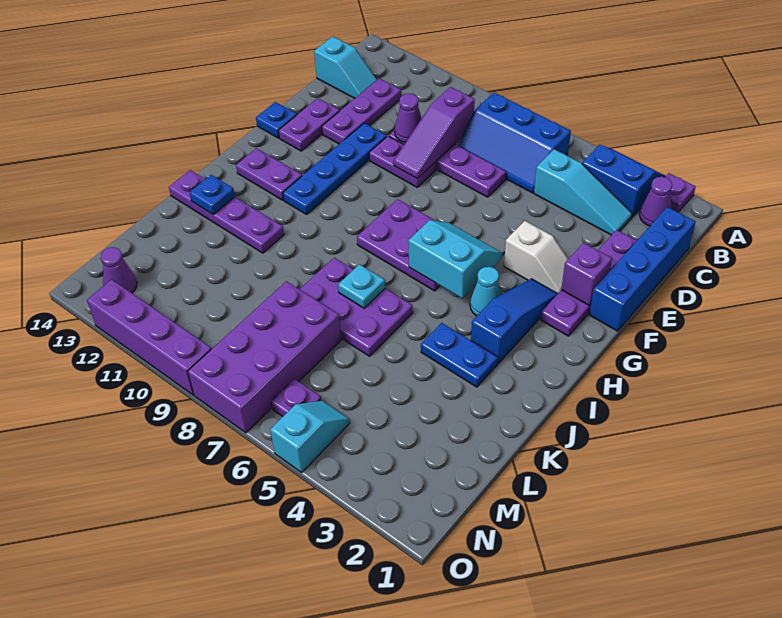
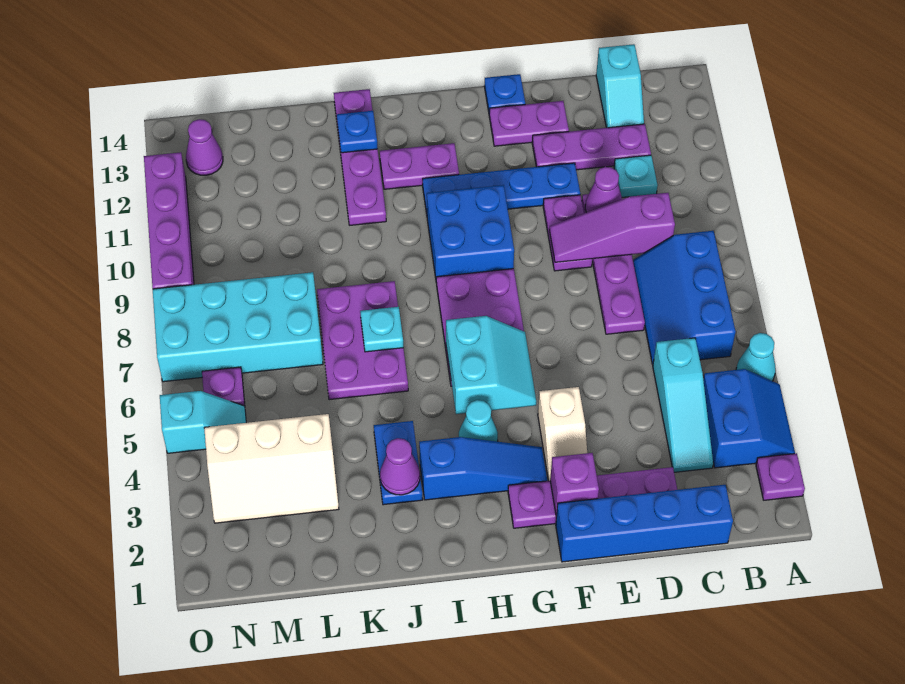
none -> cyan cone A5 level 1
purple cone B2 level 1 -> purple cone J3 level 2
none -> cyan plate C11 level 1
none -> blue brick G9:H10 level 1
purple plate H12:H13 level 1 -> purple plate H12:I12 level 1
none -> white slope L3:N4 level 1 top 4
purple brick L7:O8 level 1 -> cyan brick L7:O8 level 1

